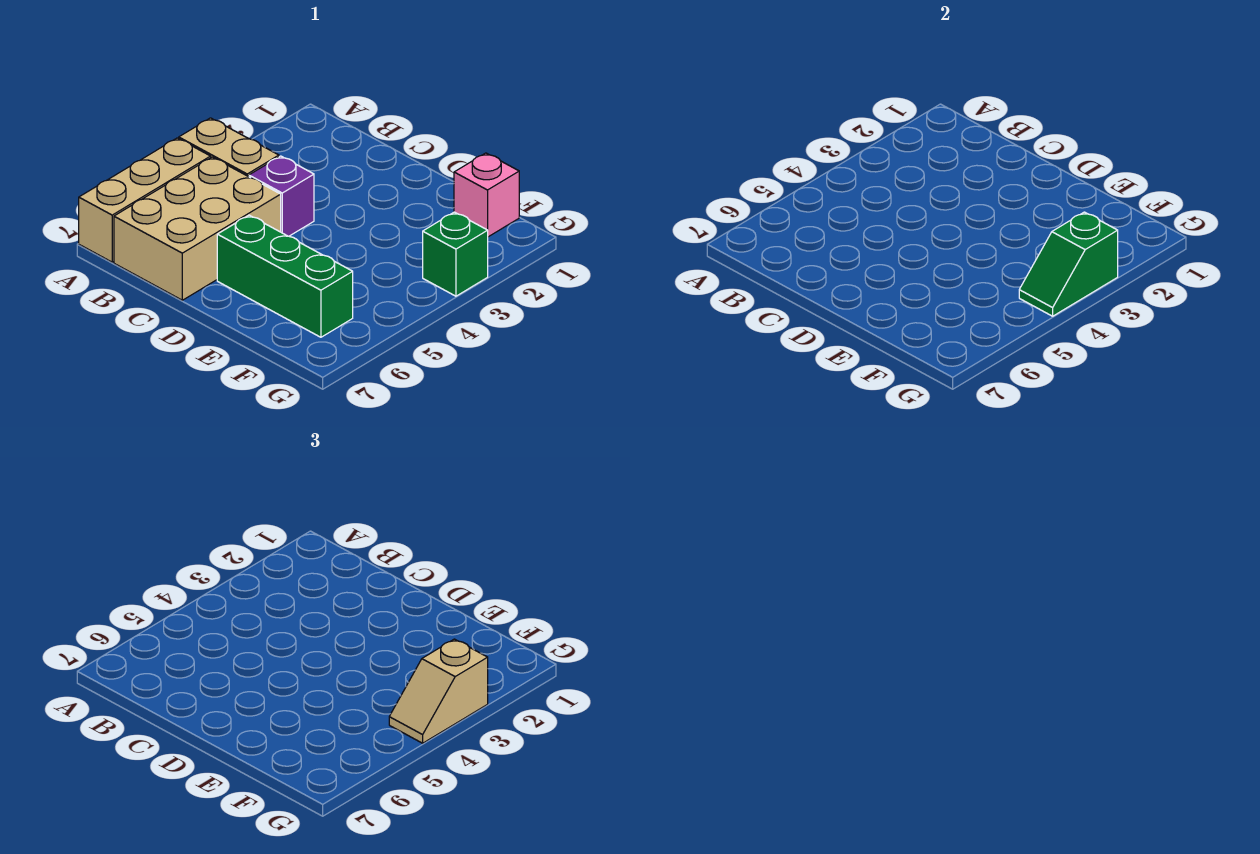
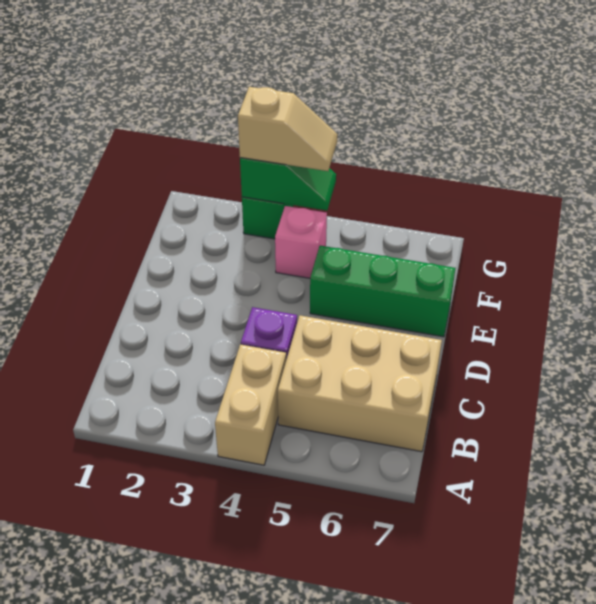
tan brick A5:A7 level 1 -> none
green brick D6:F6 level 1 -> green brick E5:E7 level 1
pink brick F1 level 1 -> pink brick F4 level 1

